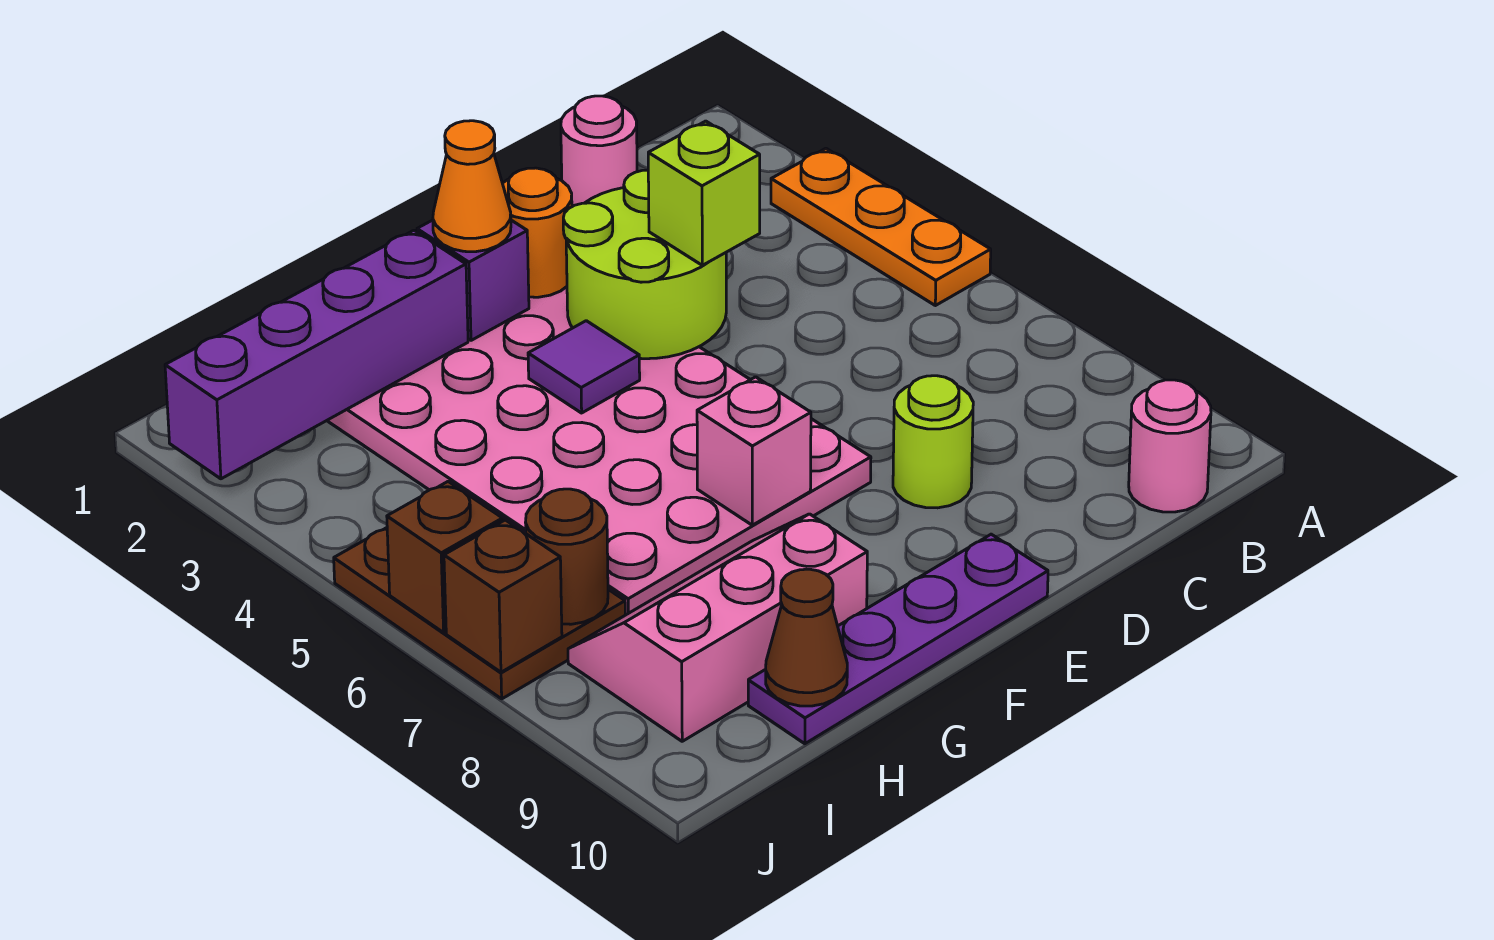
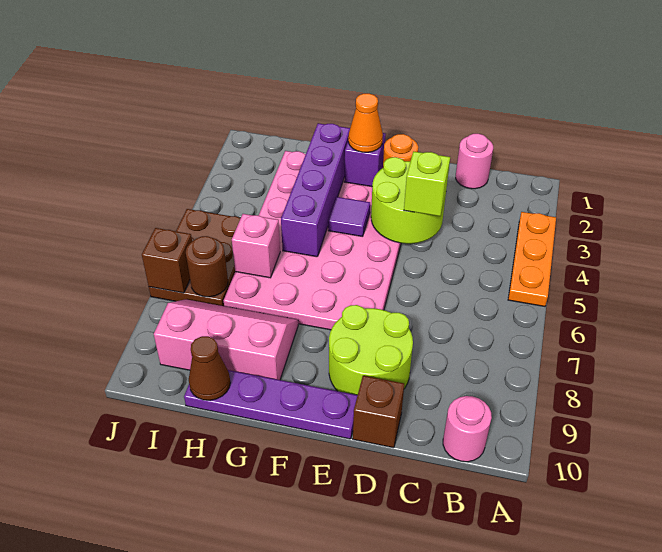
lime round brick D8 level 1 -> lime round brick D8:E9 level 1
pink brick F7 level 2 -> pink brick H6 level 2
purple brick G2:J2 level 2 -> purple brick G2:G5 level 2
brown brick J6 level 2 -> brown brick D10 level 1

